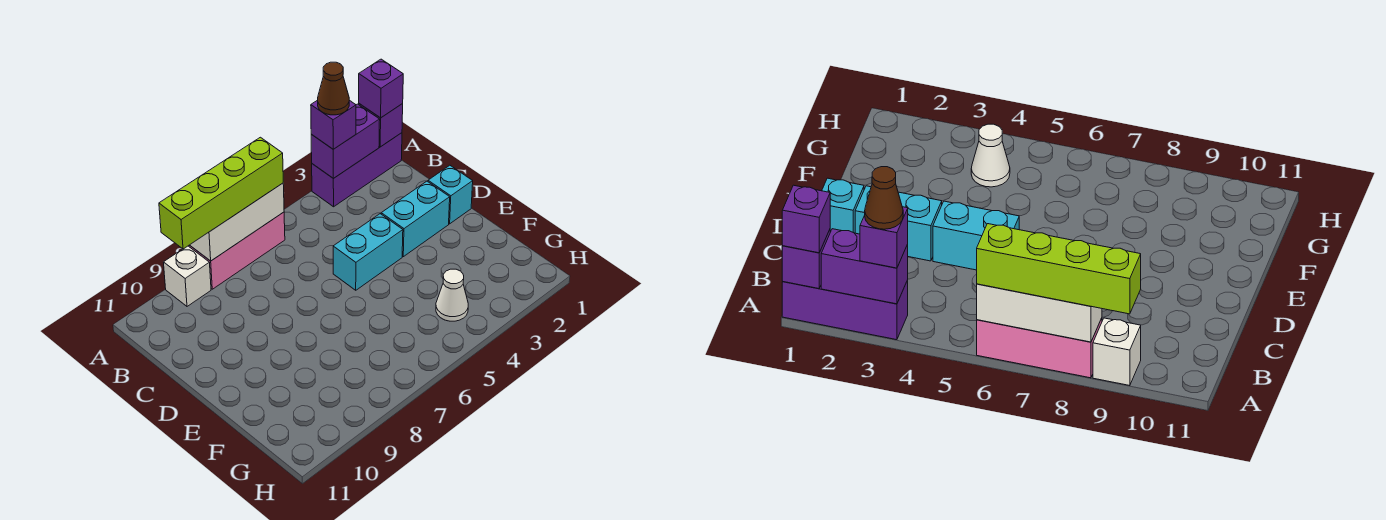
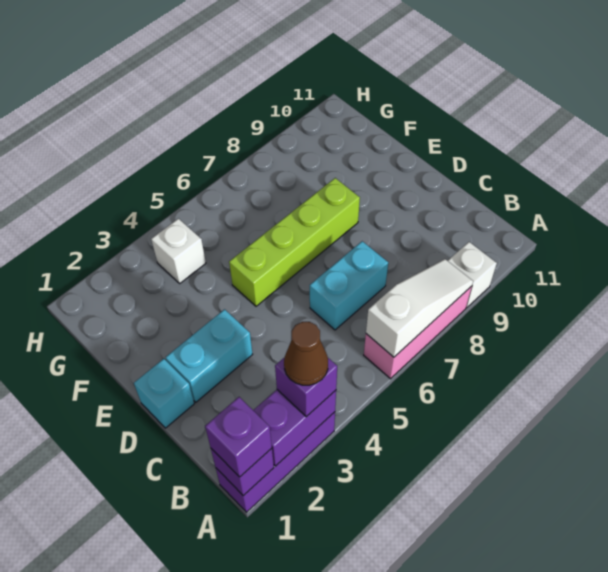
white brick A6:A8 level 2 -> white slope A6:A8 level 2 top 6
lime brick A6:A9 level 3 -> lime brick E5:E8 level 1
cyan brick D4:D5 level 1 -> cyan brick C6:C7 level 1
white cone G4 level 1 -> white brick G4 level 1

